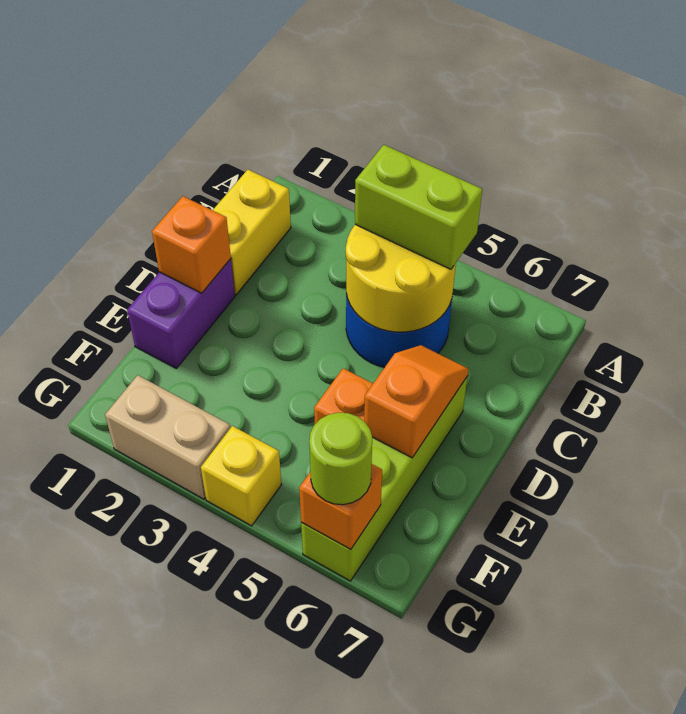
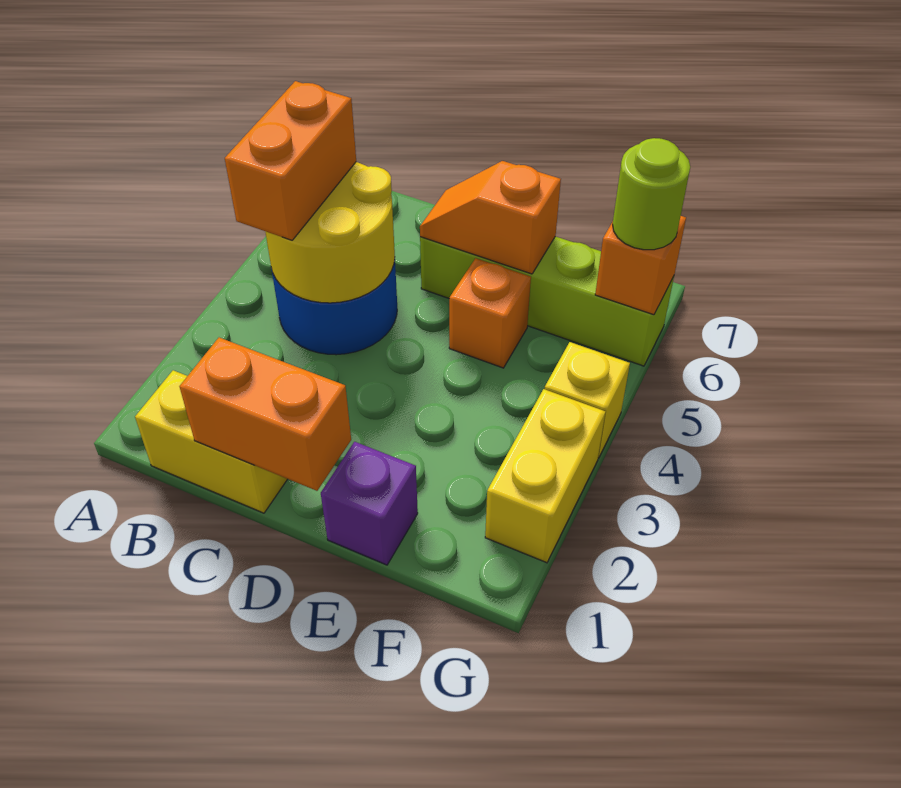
lime brick B4:B5 level 3 -> orange brick B4:B5 level 3
purple brick D1:E1 level 1 -> purple brick E1 level 1
orange brick D1 level 2 -> orange brick C1:D1 level 2
tan brick G2:G3 level 1 -> yellow brick G2:G3 level 1

